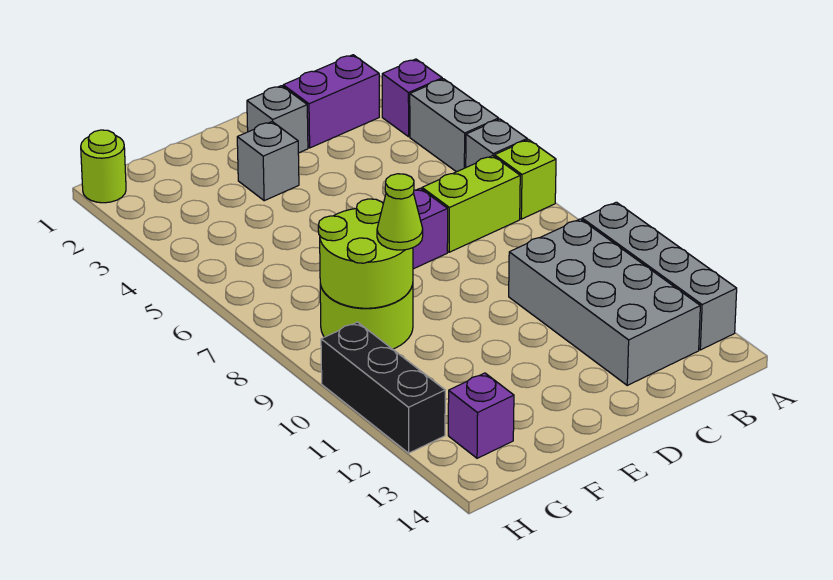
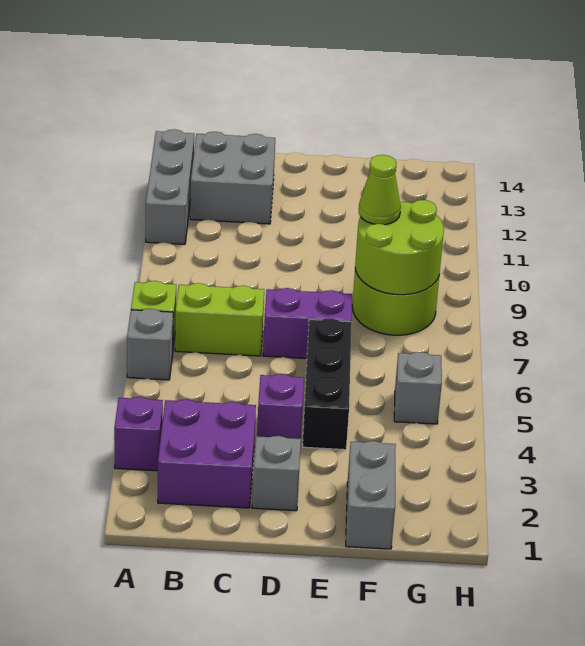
grey brick A4:A5 level 1 -> grey brick F1:F2 level 1
grey brick A10:A13 level 1 -> grey brick A11:A13 level 1
purple brick B2:C2 level 1 -> purple brick B2:C3 level 1
grey brick B10:C13 level 1 -> grey brick B12:C13 level 1
grey brick E3 level 1 -> grey brick G5 level 1
purple brick G13 level 1 -> purple brick D4 level 1
lime round brick H1 level 1 -> none
black brick H10:H12 level 1 -> black brick E4:E6 level 1

